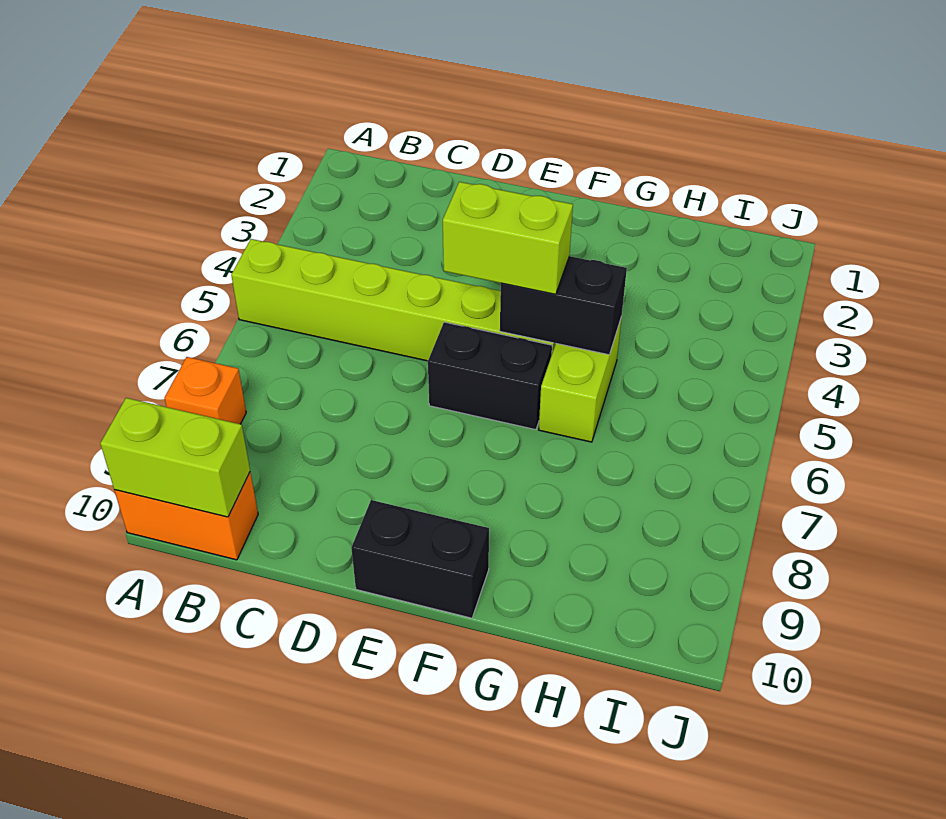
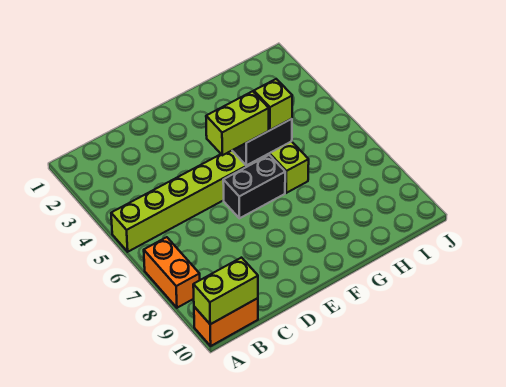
orange brick A8 level 1 -> orange brick A7:A8 level 1
black brick E10:F10 level 1 -> none
none -> lime brick G5 level 3

